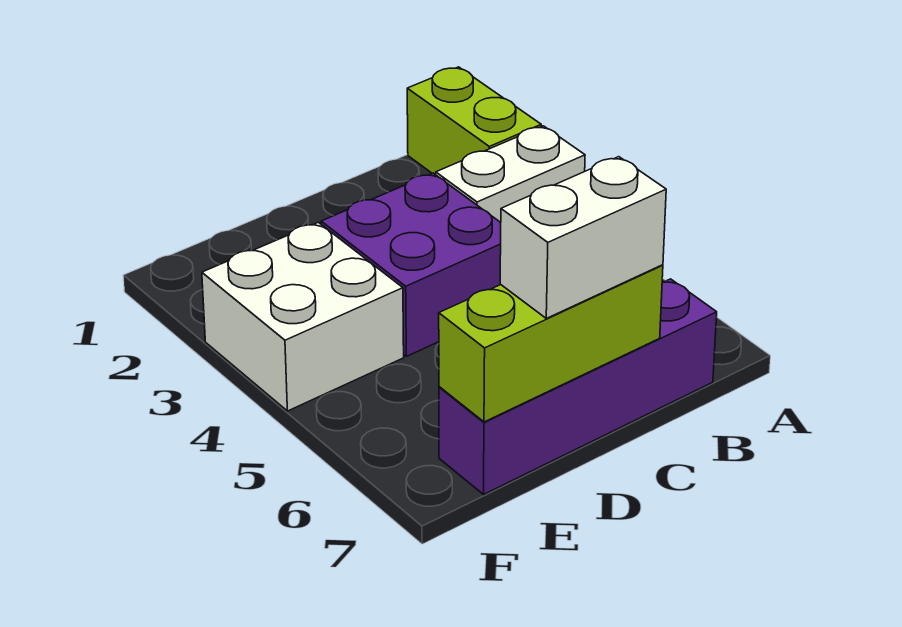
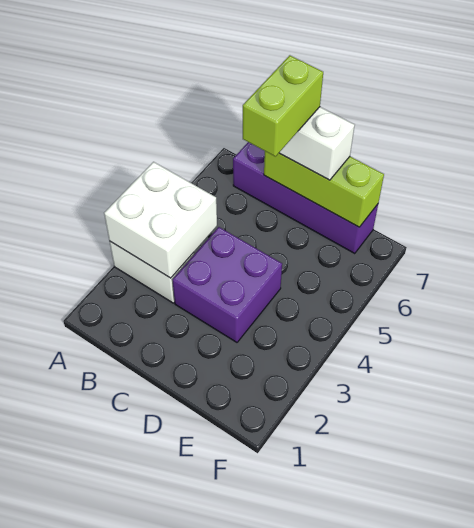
lime brick A1:A2 level 1 -> lime brick C6:C7 level 4
white brick E3:F4 level 1 -> white brick A3:B4 level 2

